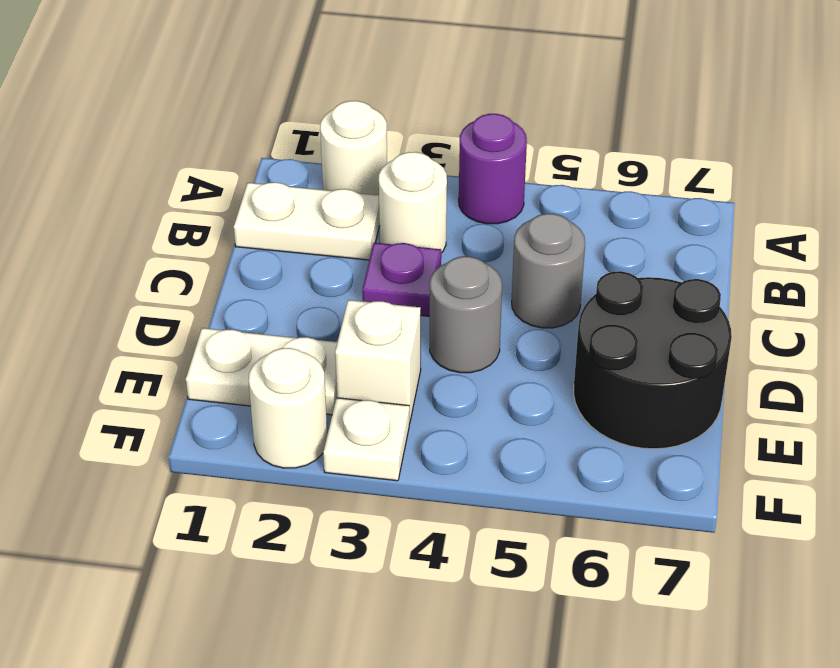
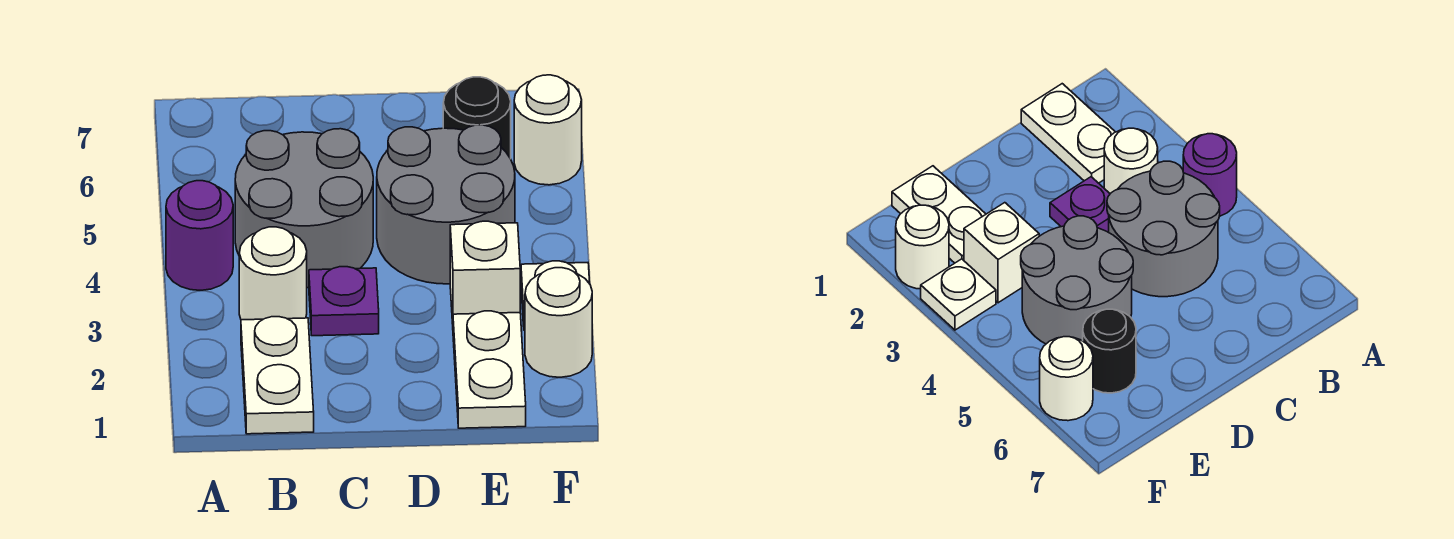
white round brick A2 level 1 -> white round brick F6 level 1
grey round brick C5 level 1 -> grey round brick B4:C5 level 1
grey round brick D4 level 1 -> grey round brick D4:E5 level 1
black round brick D6:E7 level 1 -> black round brick E6 level 1

